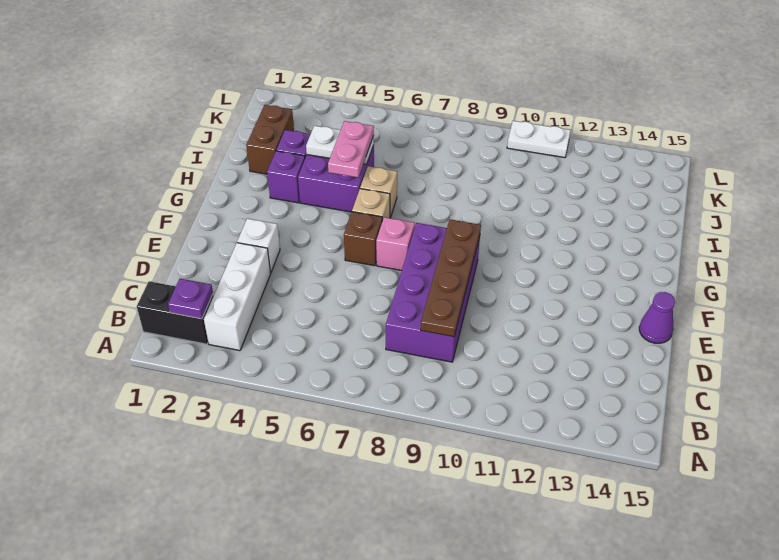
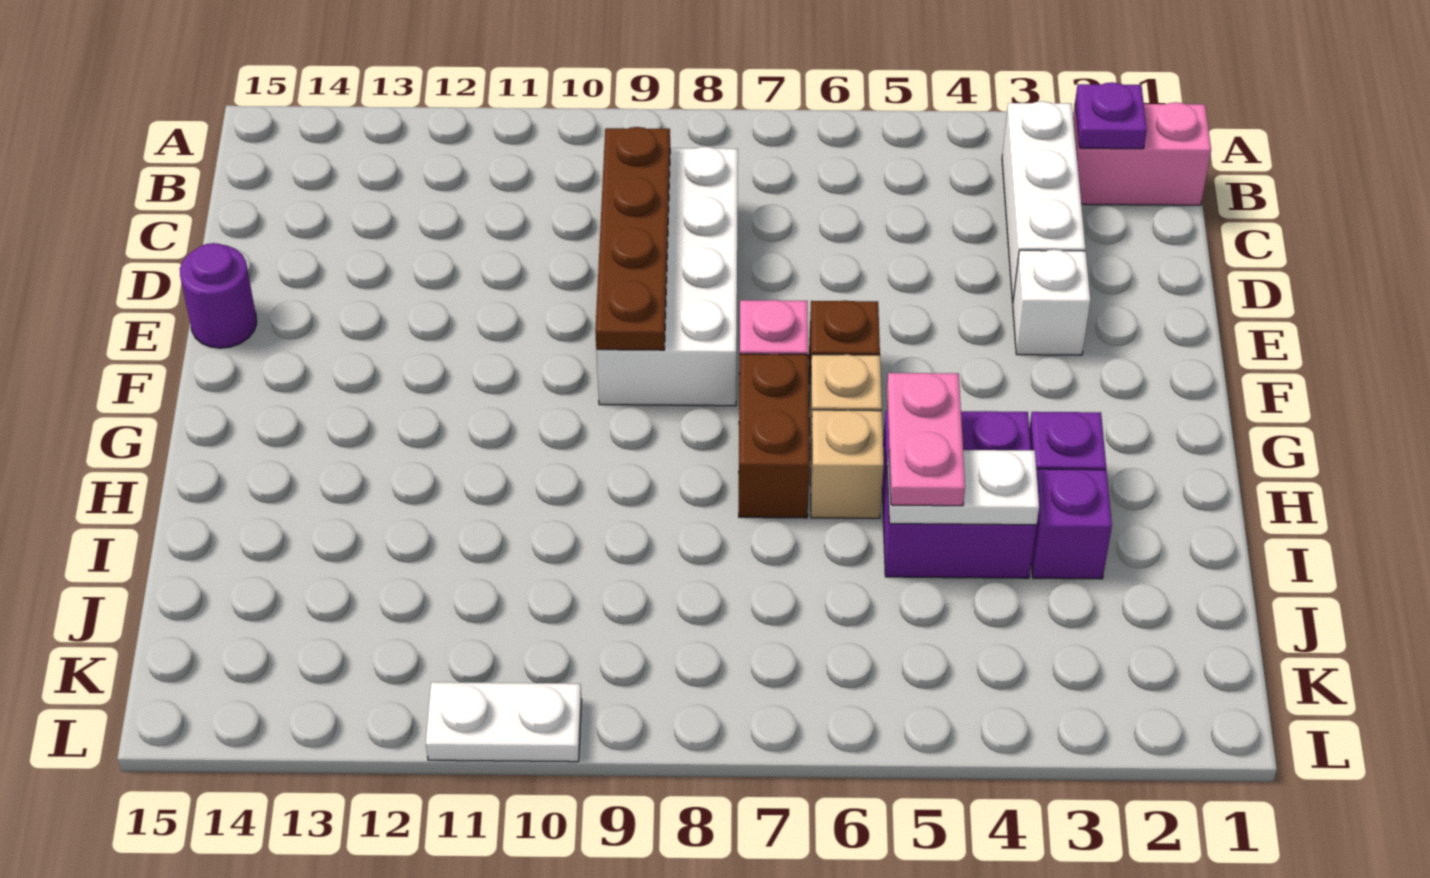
black brick B1:B2 level 1 -> pink brick B1:B2 level 1
purple brick C8:F9 level 1 -> white brick C8:F9 level 1
purple cone E15 level 1 -> purple round brick E15 level 1
brown brick I2:J2 level 1 -> brown brick G7:H7 level 1

